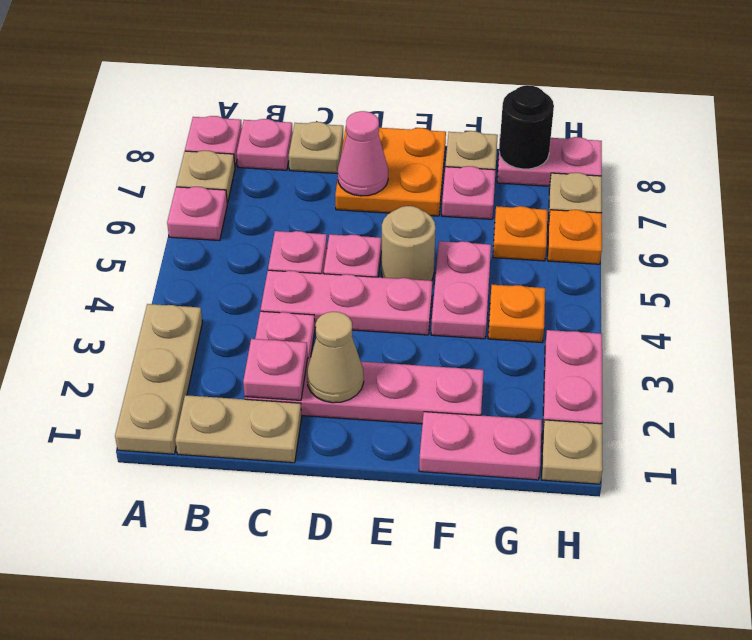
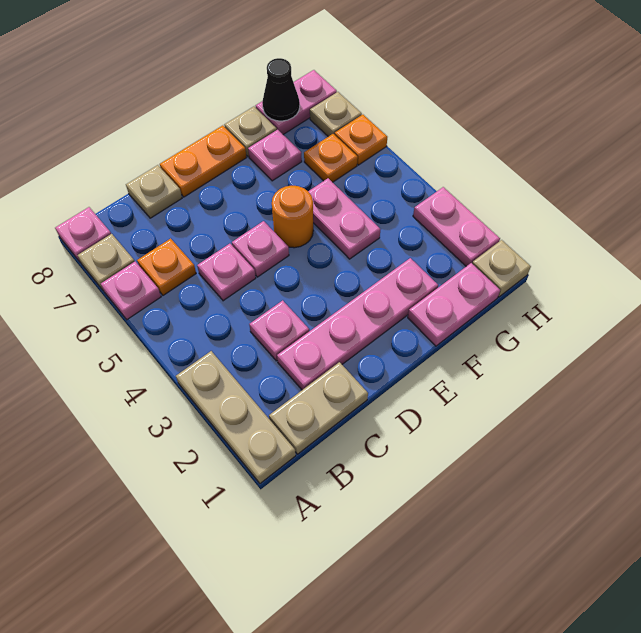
pink plate B8 level 1 -> none
pink plate C2 level 2 -> none
pink plate C4:E4 level 1 -> none
tan cone D2 level 2 -> none
orange plate D7:E8 level 1 -> orange plate D8:E8 level 1
pink cone D7 level 2 -> none
tan round brick E5 level 1 -> orange round brick E5 level 1
orange plate G4 level 1 -> orange plate B6 level 1
black round brick G8 level 2 -> black cone G8 level 2

